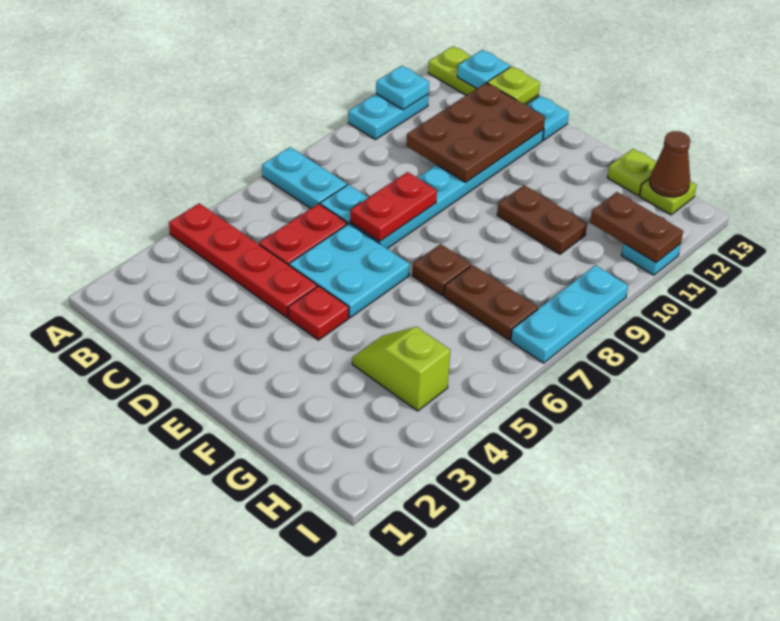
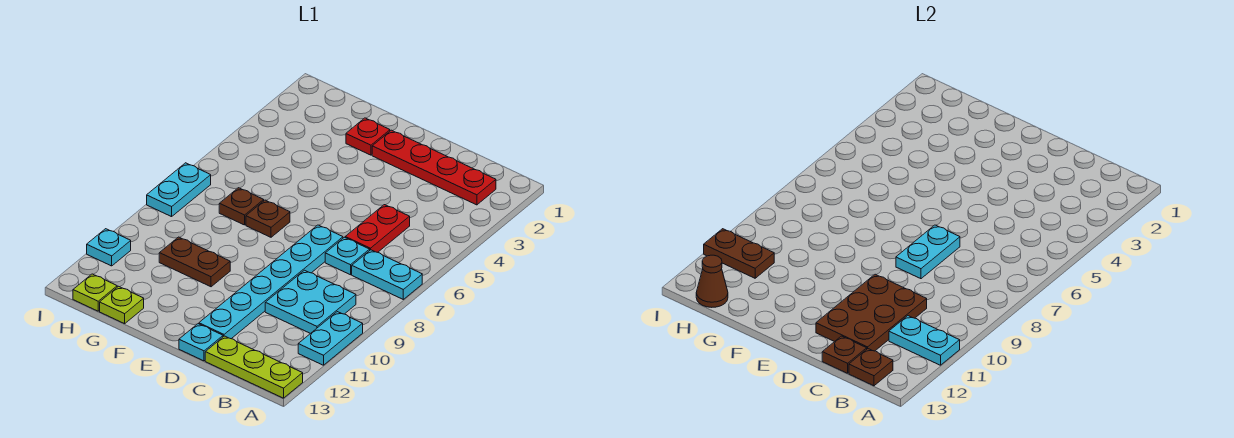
red plate A4:D4 level 1 -> red plate B2:E2 level 1
cyan plate A11 level 2 -> cyan plate A11:B11 level 2
cyan plate B13 level 2 -> brown plate B13 level 2
lime plate C13 level 2 -> brown plate C13 level 2
cyan plate D5:E6 level 1 -> cyan plate B9:C10 level 1
red plate D7:D8 level 2 -> cyan plate D7:D8 level 2
red plate E4 level 1 -> red plate F2 level 1
lime slope G4:H4 level 1 top H -> none
brown plate G7:H7 level 1 -> brown plate G7 level 1
cyan plate I7:I9 level 1 -> cyan plate I7:I8 level 1

